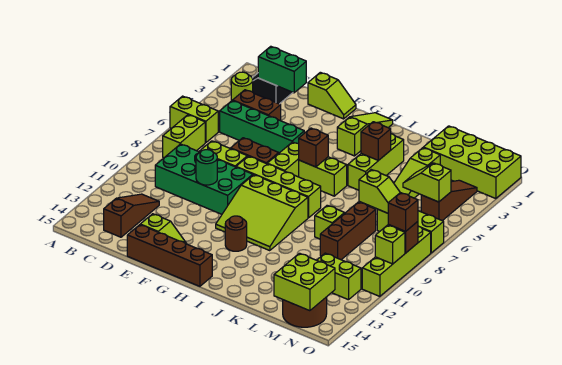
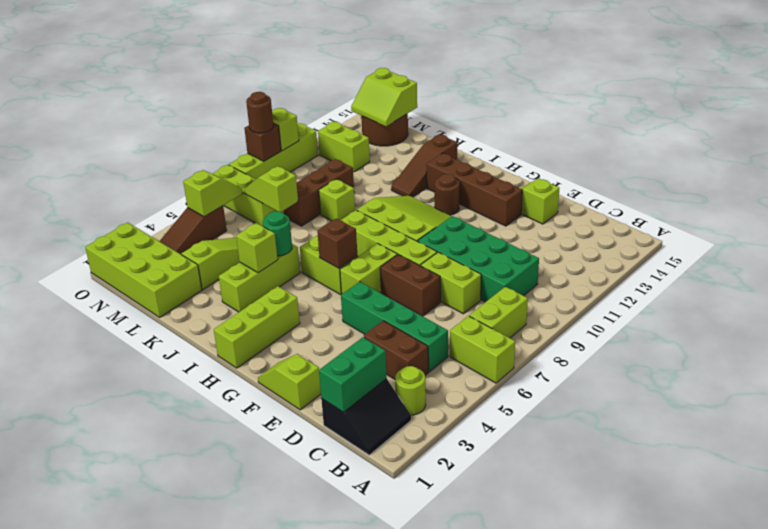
green brick C2:D2 level 2 -> green brick C1:C2 level 2
brown slope C12:C14 level 1 top 14 -> brown slope J12:J14 level 1 top 14
green round brick E10 level 2 -> green round brick J5 level 2
brown brick E15:H15 level 1 -> brown brick F13:I13 level 1
lime slope H1:H3 level 1 top 3 -> lime brick H1:H3 level 1
brown brick J4 level 2 -> lime brick J4 level 2
lime slope M5:N5 level 2 top N -> lime slope N5:N6 level 2 top 5
lime brick M14:N15 level 2 -> lime slope M14:N15 level 2 top 15
brown brick O9 level 3 -> brown round brick O9 level 3

